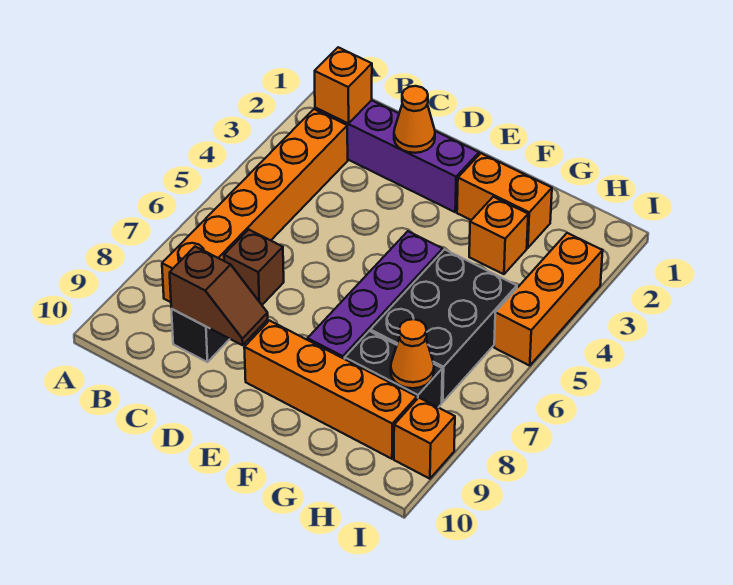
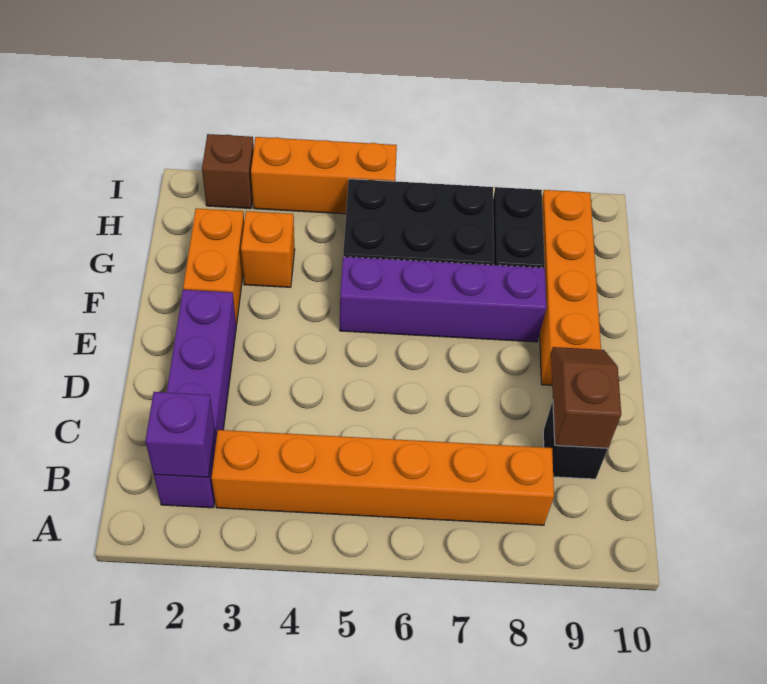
orange brick B2 level 2 -> purple brick B2 level 2
brown brick C7 level 1 -> brown brick I2 level 1
orange cone D2 level 2 -> none
orange cone H8 level 2 -> none
orange brick I9 level 1 -> none

